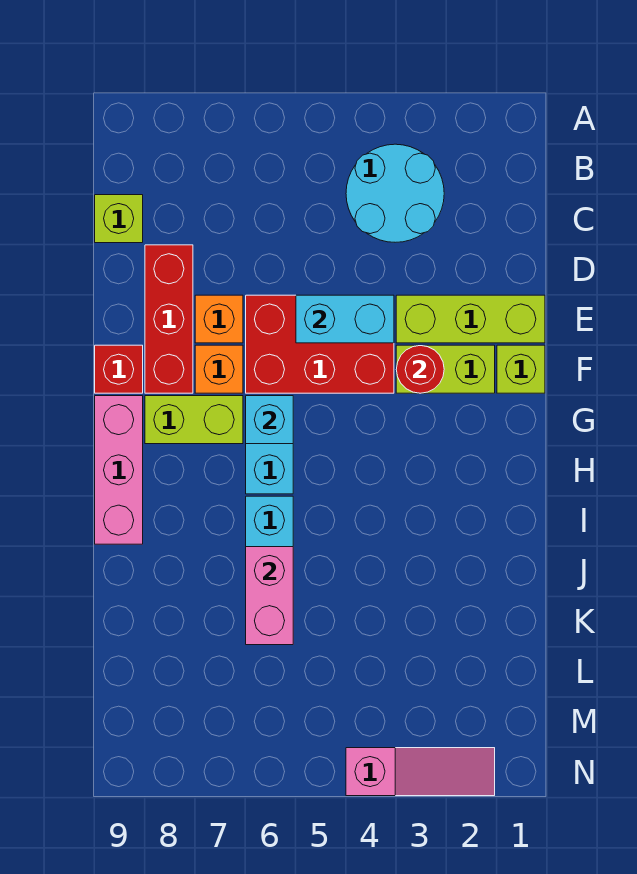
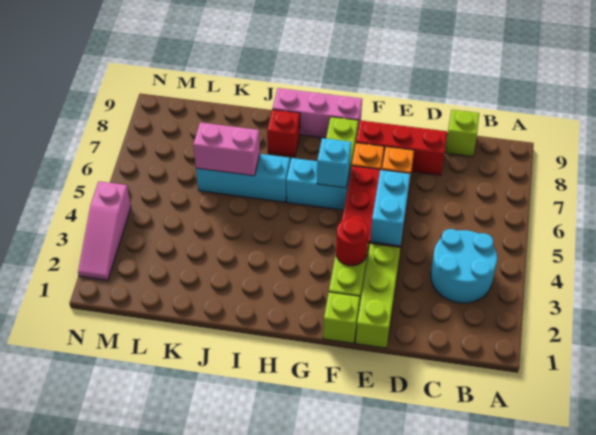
red brick F9 level 1 -> red brick I8 level 1

